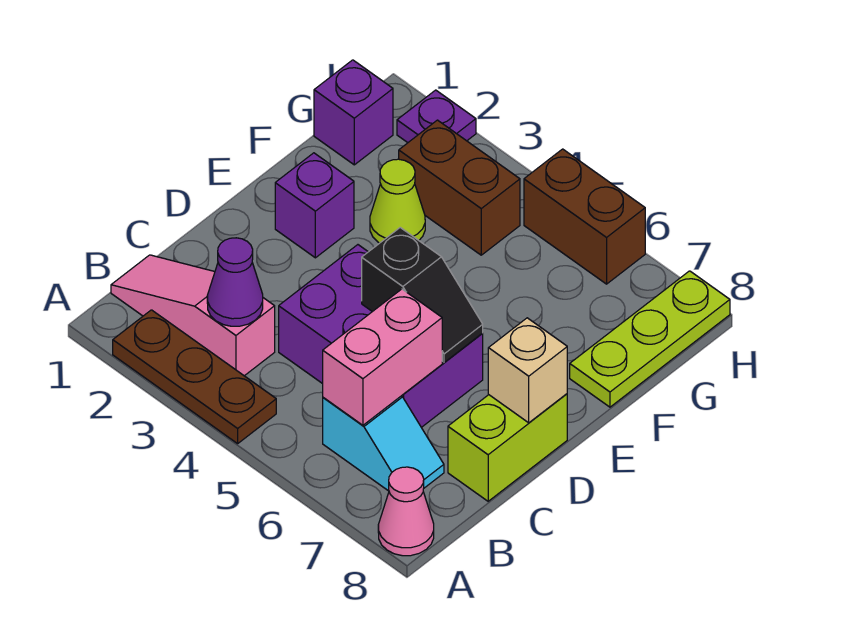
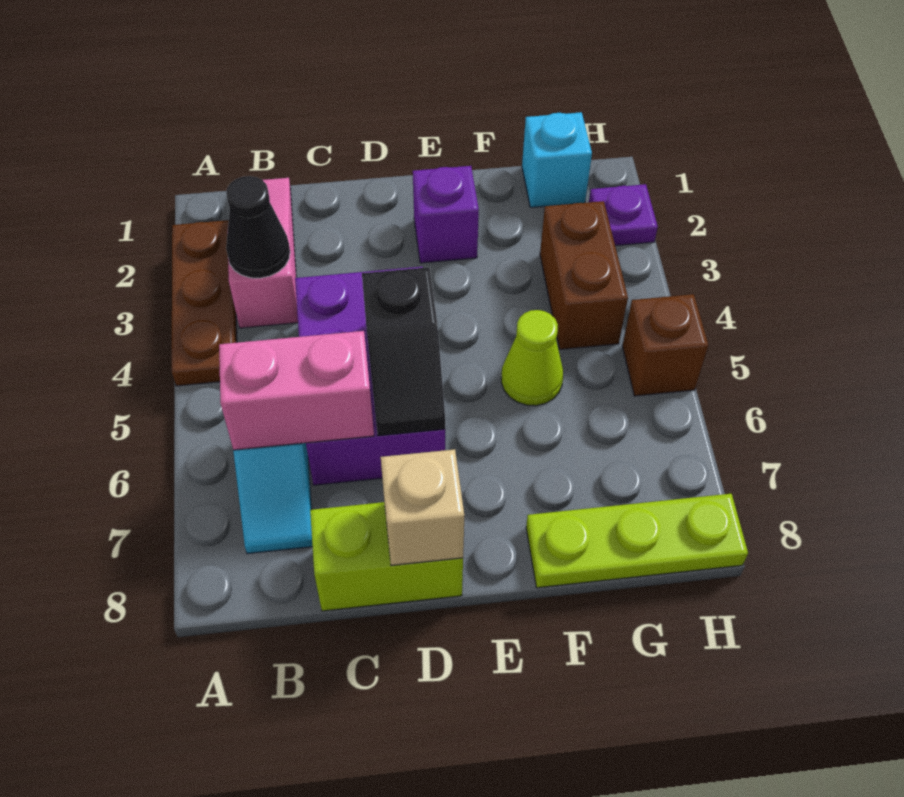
pink cone A8 level 1 -> none
purple cone B3 level 2 -> black cone B3 level 2
lime cone F3 level 1 -> lime cone F5 level 1
purple brick G1 level 1 -> cyan brick G1 level 1
brown brick H5:H6 level 1 -> brown brick H5 level 1

